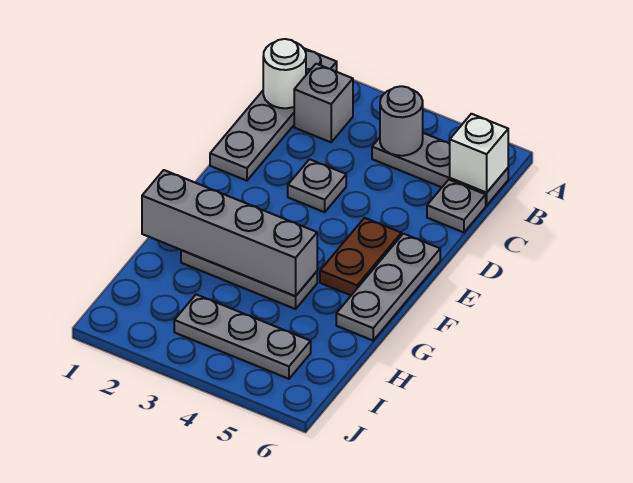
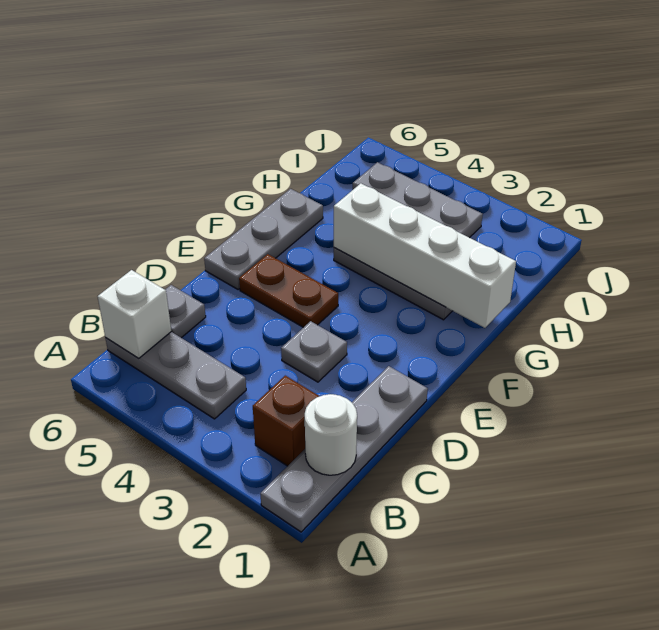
grey brick B2 level 1 -> brown brick B2 level 1
grey round brick B4 level 2 -> none
brown plate E5:F5 level 1 -> brown plate E4:E5 level 1
grey brick G1:G4 level 2 -> white brick G1:G4 level 2

